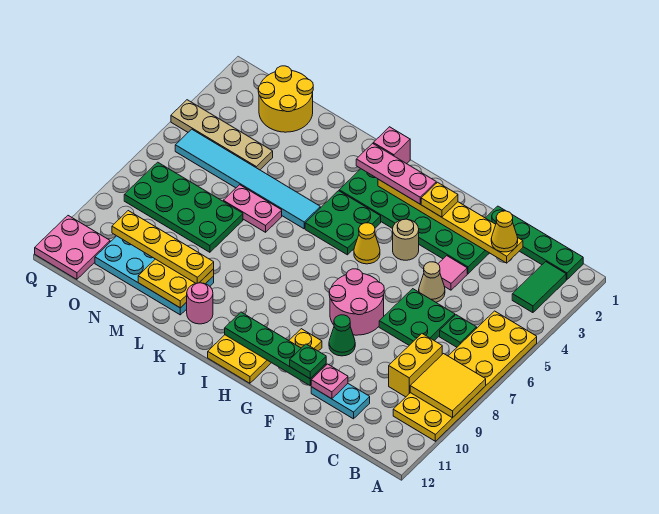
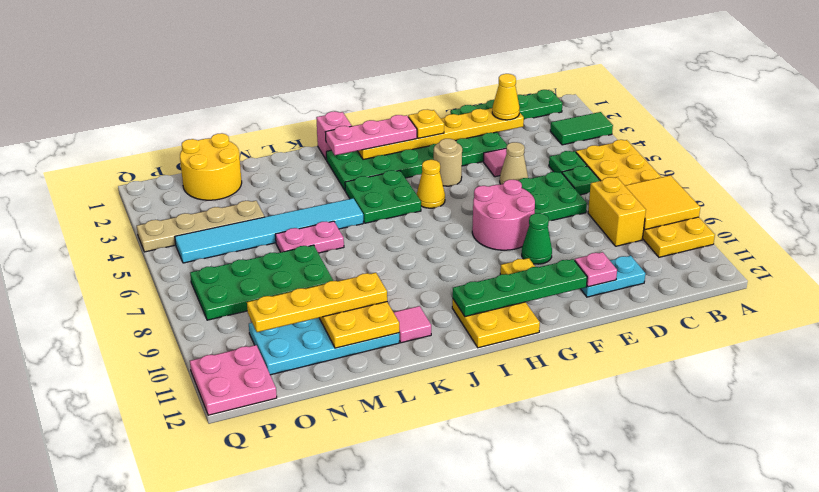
green tile B2:B3 level 1 -> green tile A3:B3 level 1
green plate F11 level 3 -> green plate C5 level 1
pink round brick K11 level 1 -> pink tile K11 level 1

